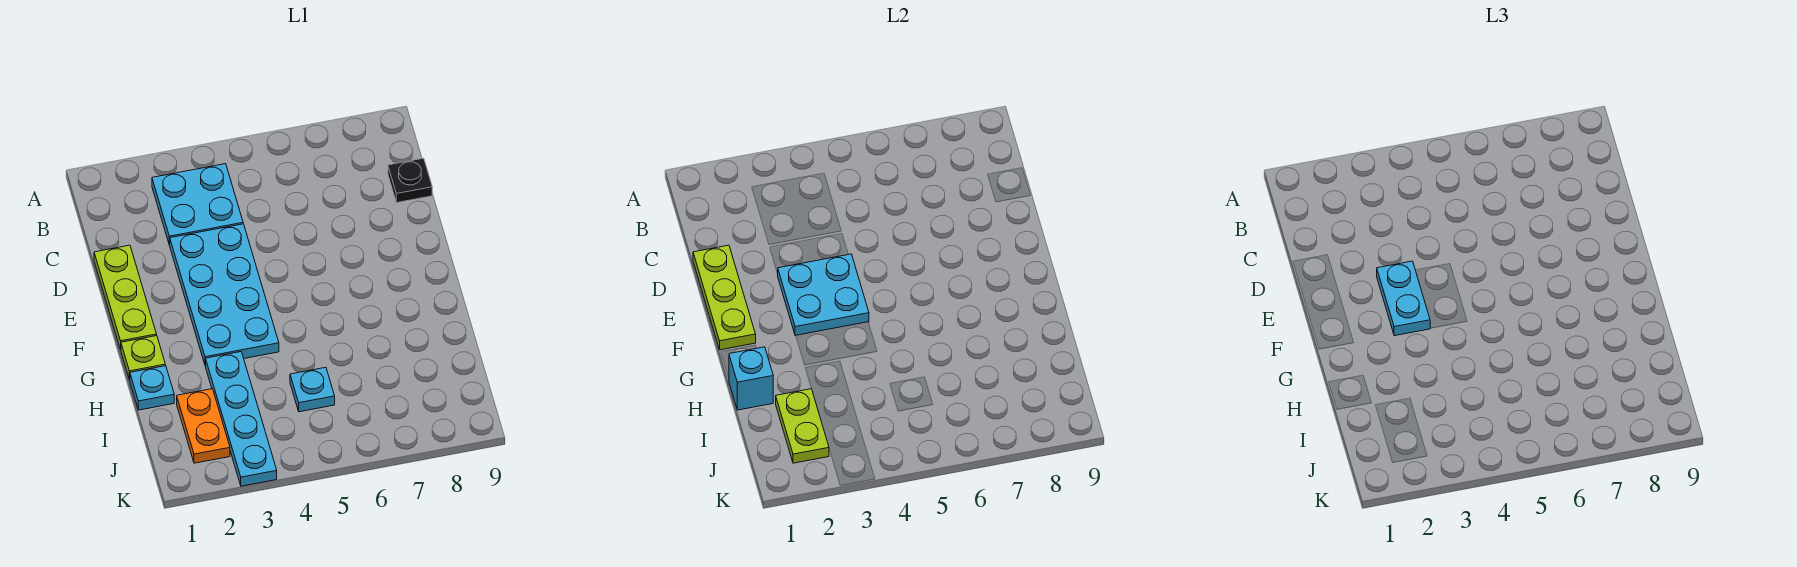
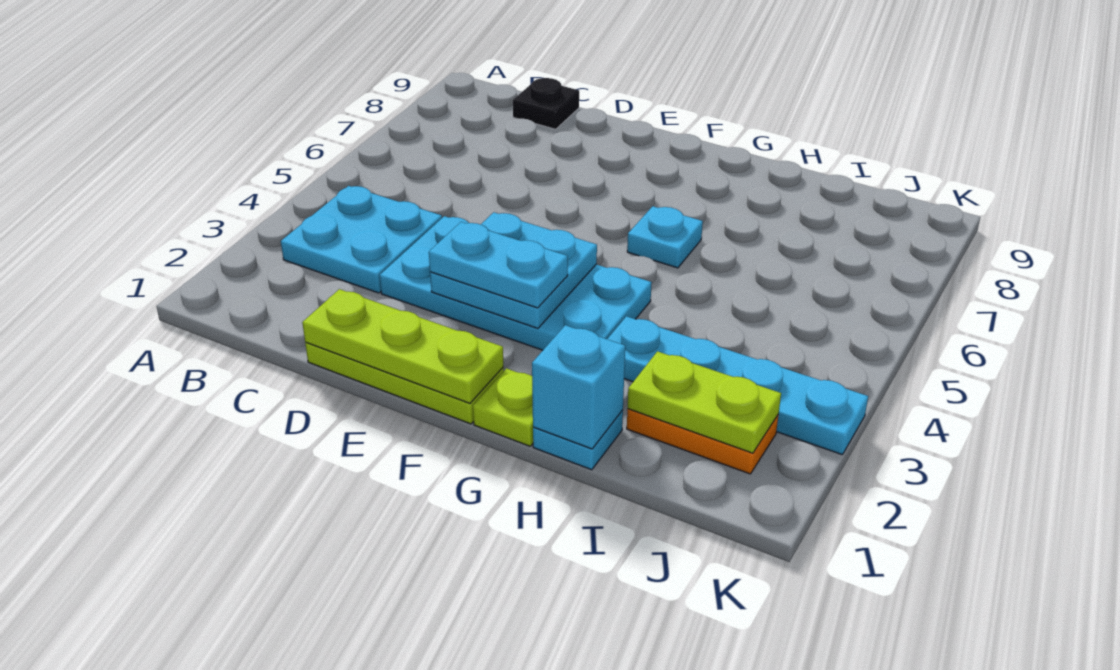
cyan plate I5 level 1 -> cyan plate G6 level 1

